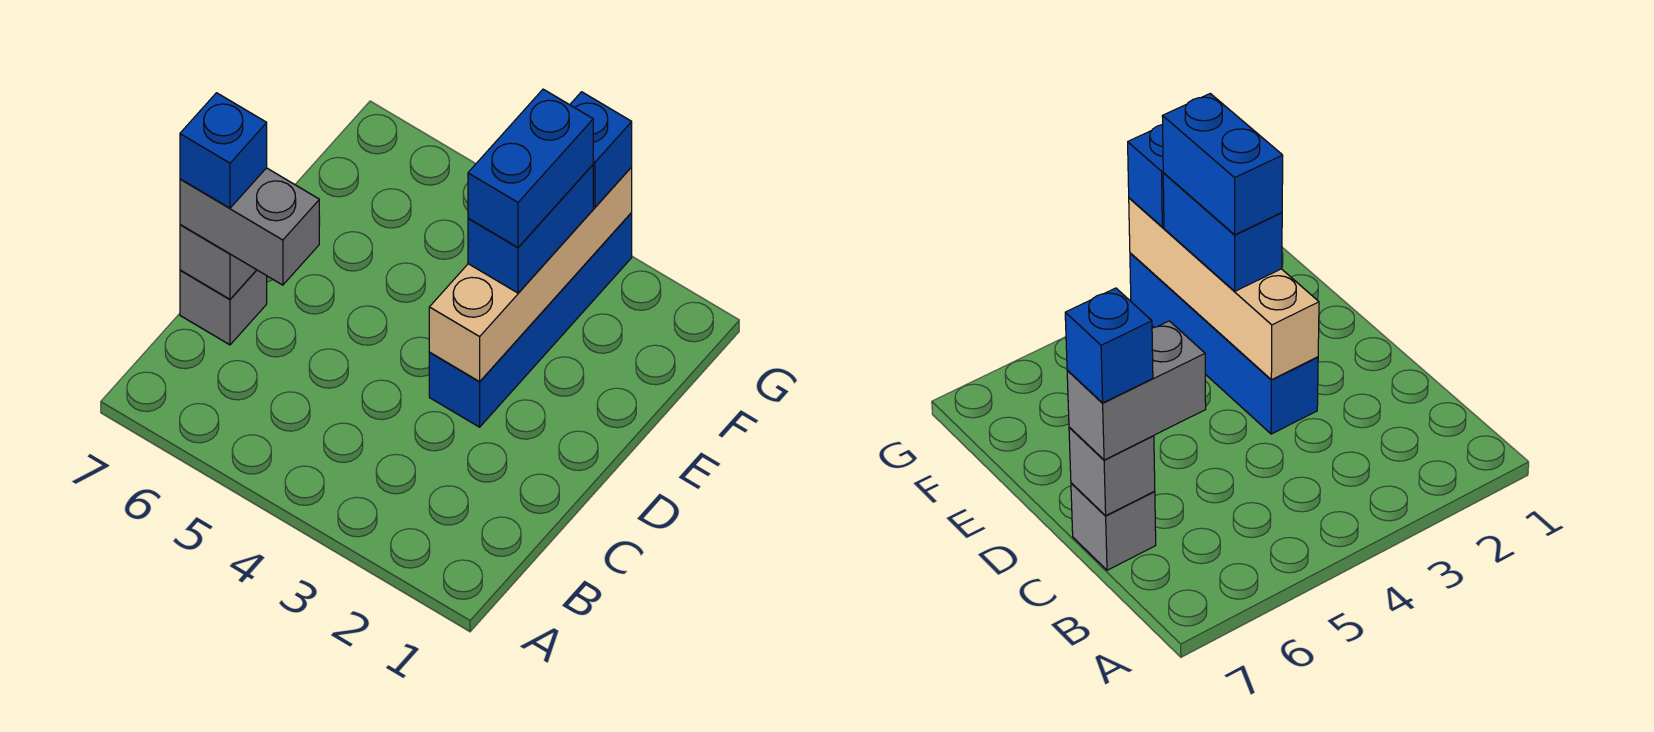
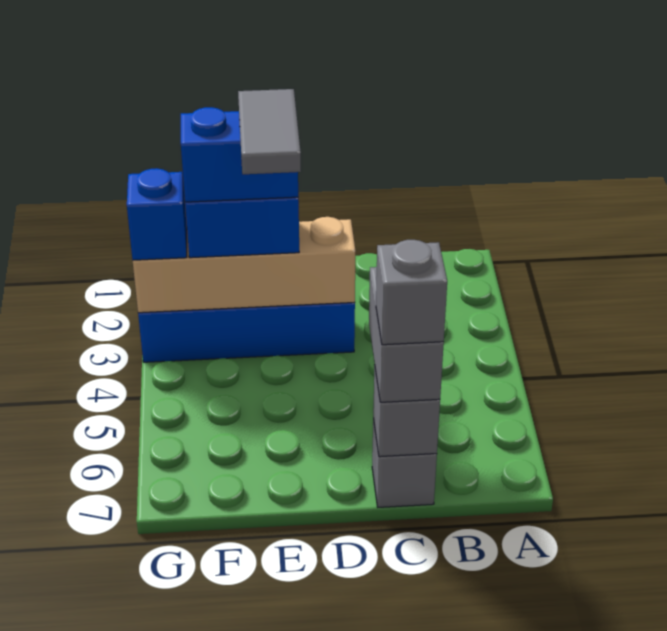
blue brick C7 level 4 -> grey brick C7 level 4
none -> grey tile E3:E4 level 5

